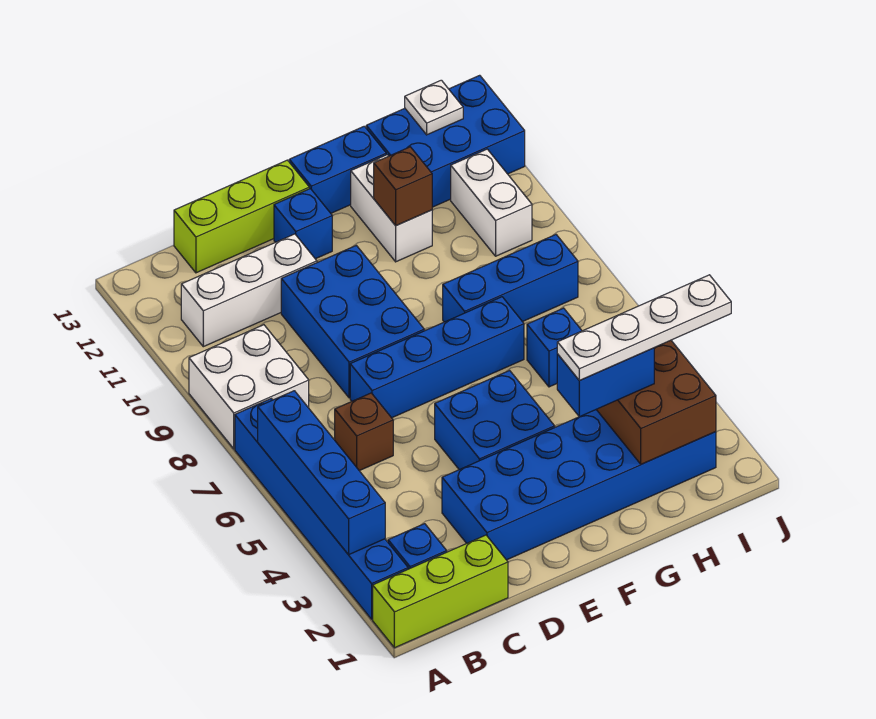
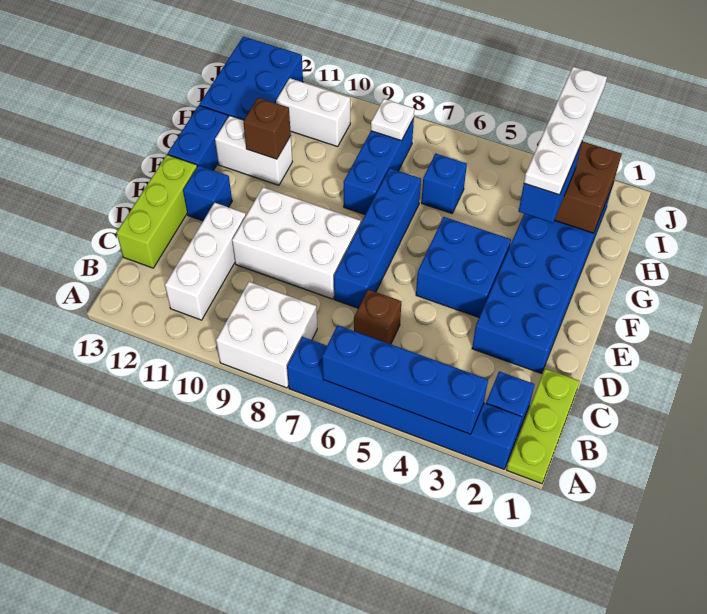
lime brick A1:C1 level 1 -> lime plate A1:C1 level 1
blue brick D8:E10 level 1 -> white brick D8:E10 level 1
white plate I13 level 2 -> white plate I8 level 2

